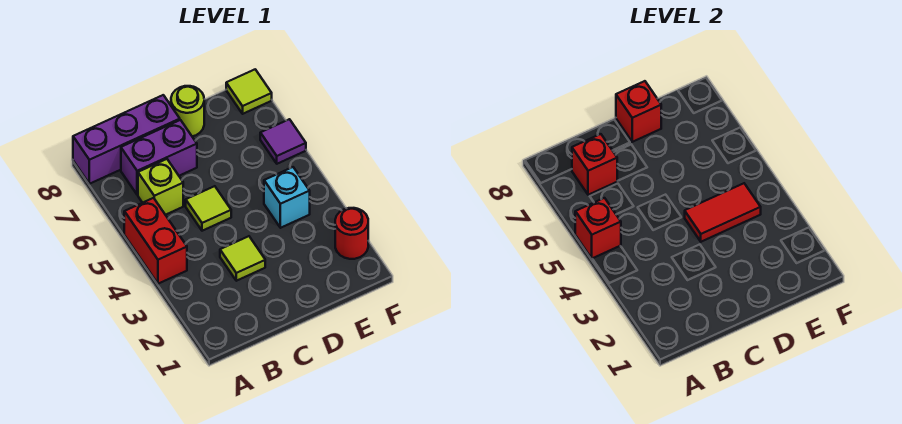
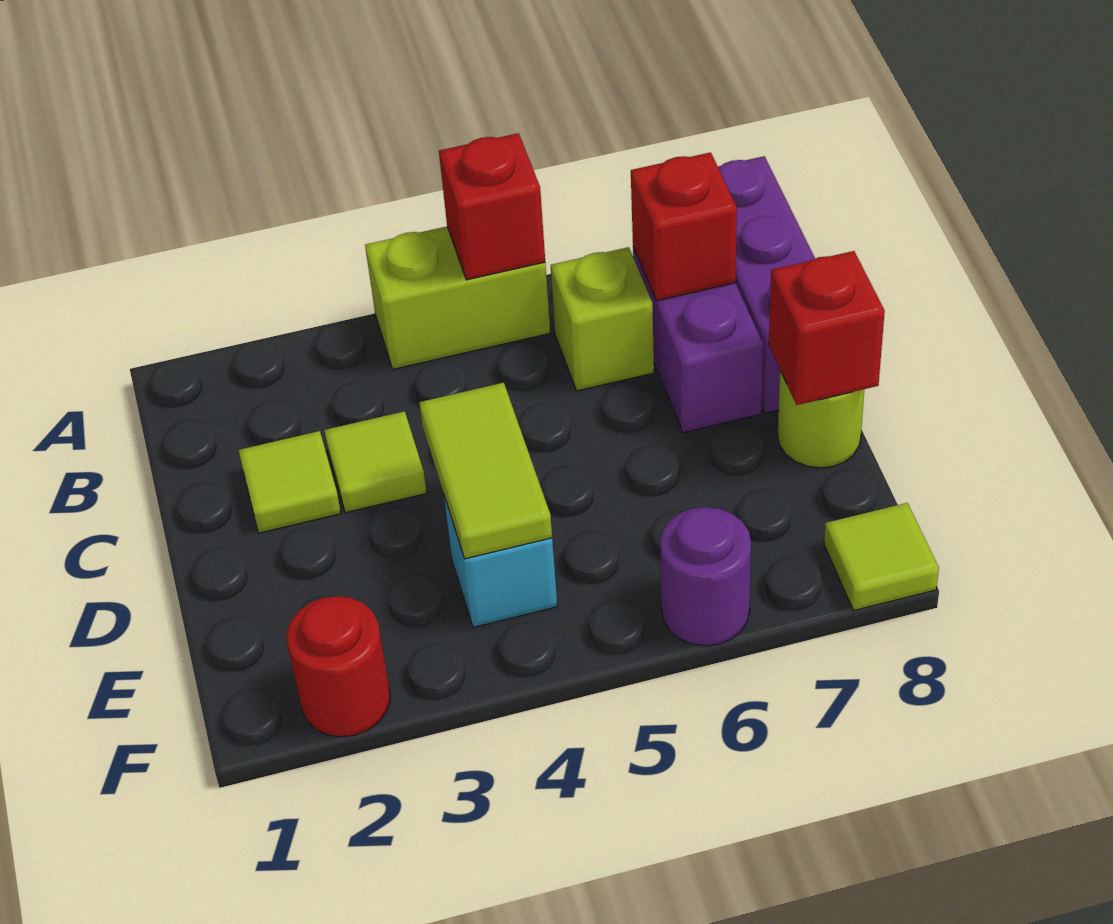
red brick A4:A5 level 1 -> lime brick A4:A5 level 1
lime tile C5 level 1 -> lime tile C2 level 1
red tile D4:E4 level 2 -> lime tile D4:E4 level 2
purple tile F6 level 1 -> purple round brick F6 level 1

